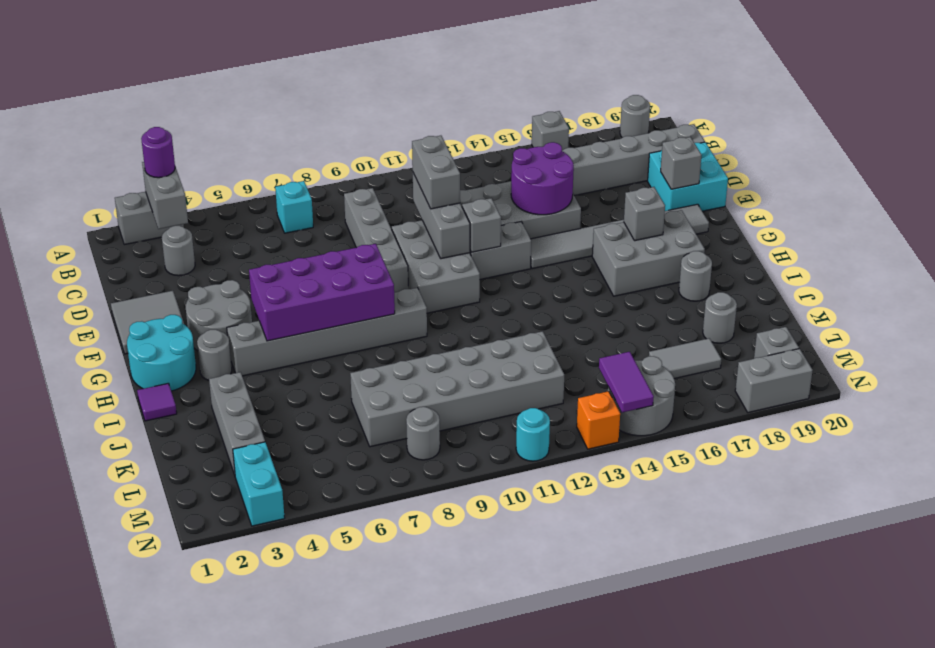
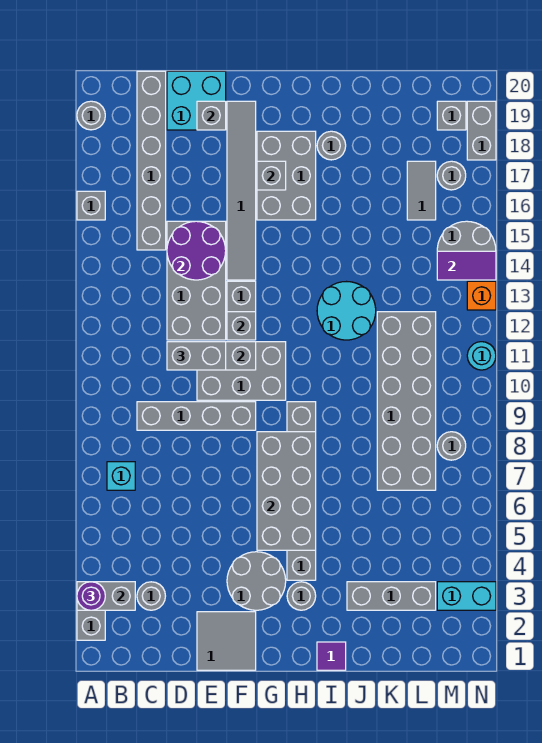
cyan round brick G1:H2 level 1 -> cyan round brick I12:J13 level 1
purple brick G5:H8 level 2 -> grey brick G5:H8 level 2
grey round brick K18 level 1 -> grey round brick M17 level 1

